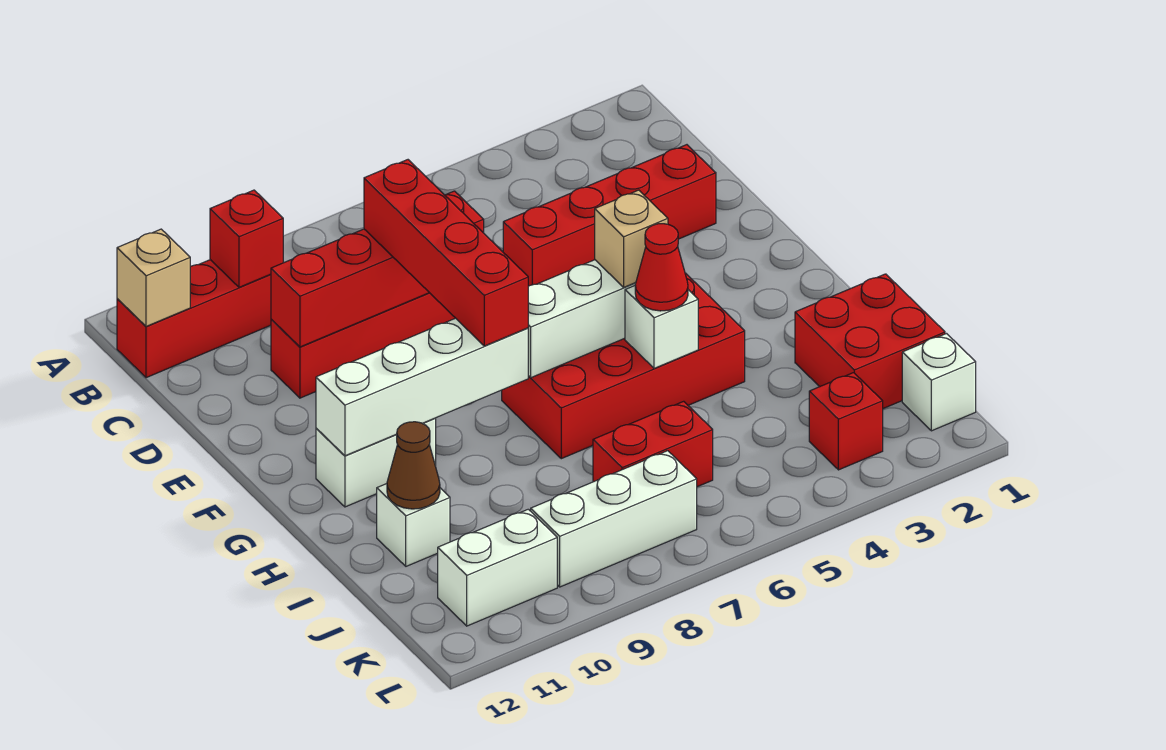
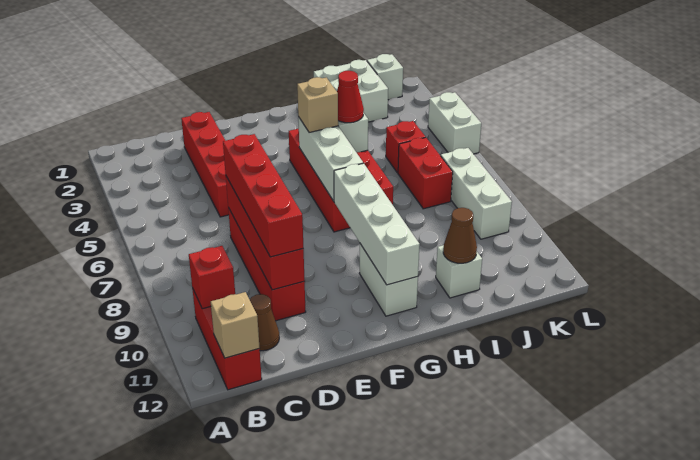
none -> brown cone C11 level 1
red brick D8:G8 level 3 -> red brick D7:D10 level 3
red brick I1:J2 level 1 -> white brick I1:J2 level 1
red brick K3 level 1 -> red brick J5 level 1
white brick K10:K11 level 1 -> white brick L4:L5 level 1

